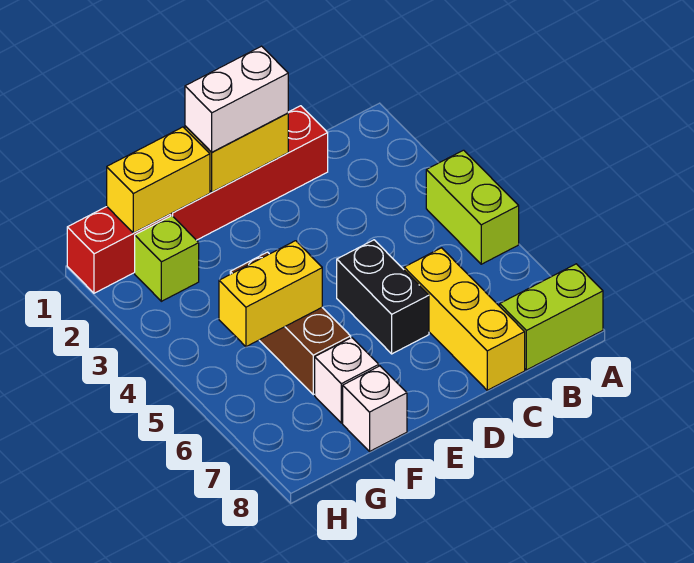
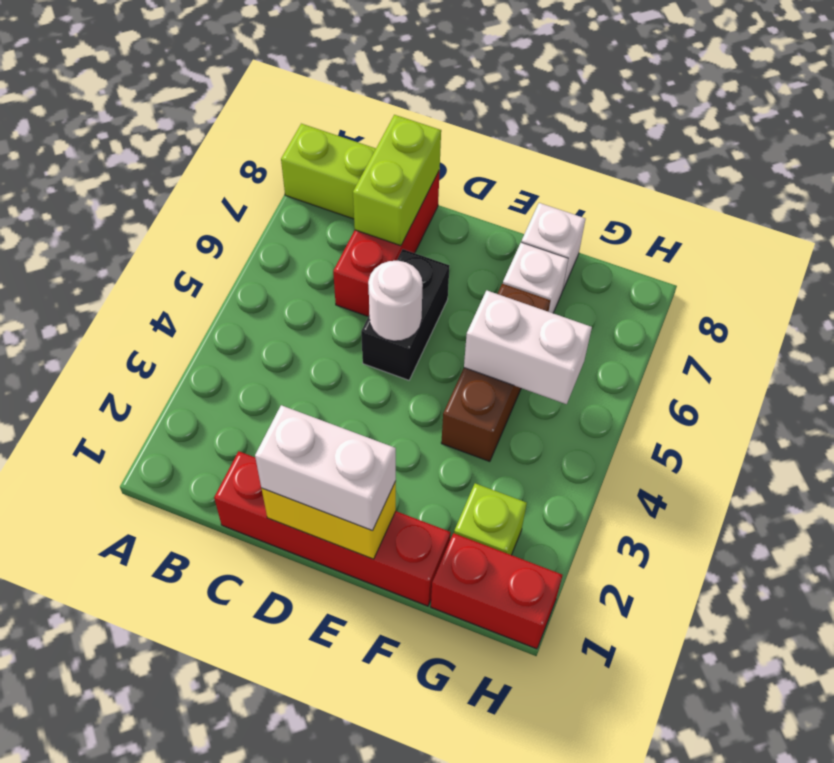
lime brick A4:A5 level 1 -> lime brick C7:C8 level 2
yellow brick C6:C8 level 1 -> red brick C6:C8 level 1
none -> white round brick D5 level 2
yellow brick F1:G1 level 2 -> none
yellow brick F5:G5 level 2 -> white brick F5:G5 level 2

